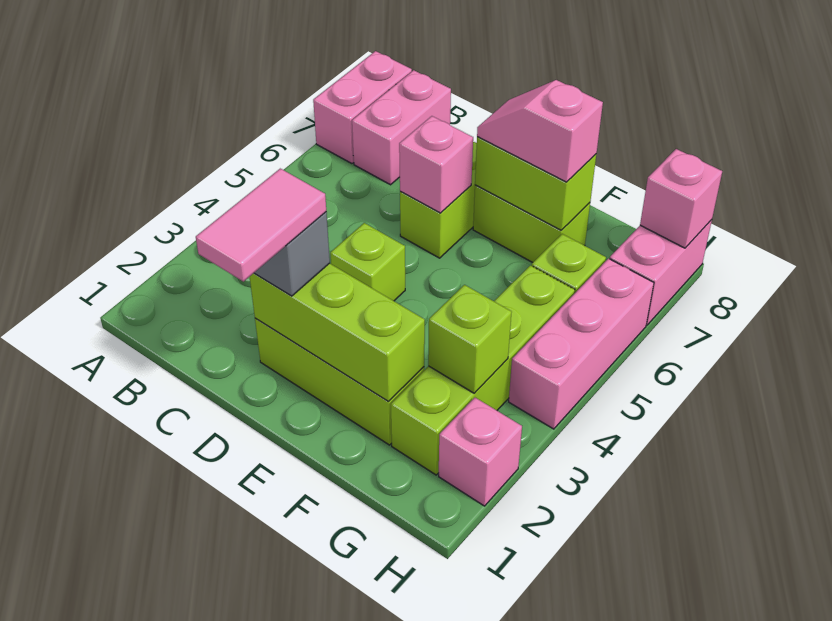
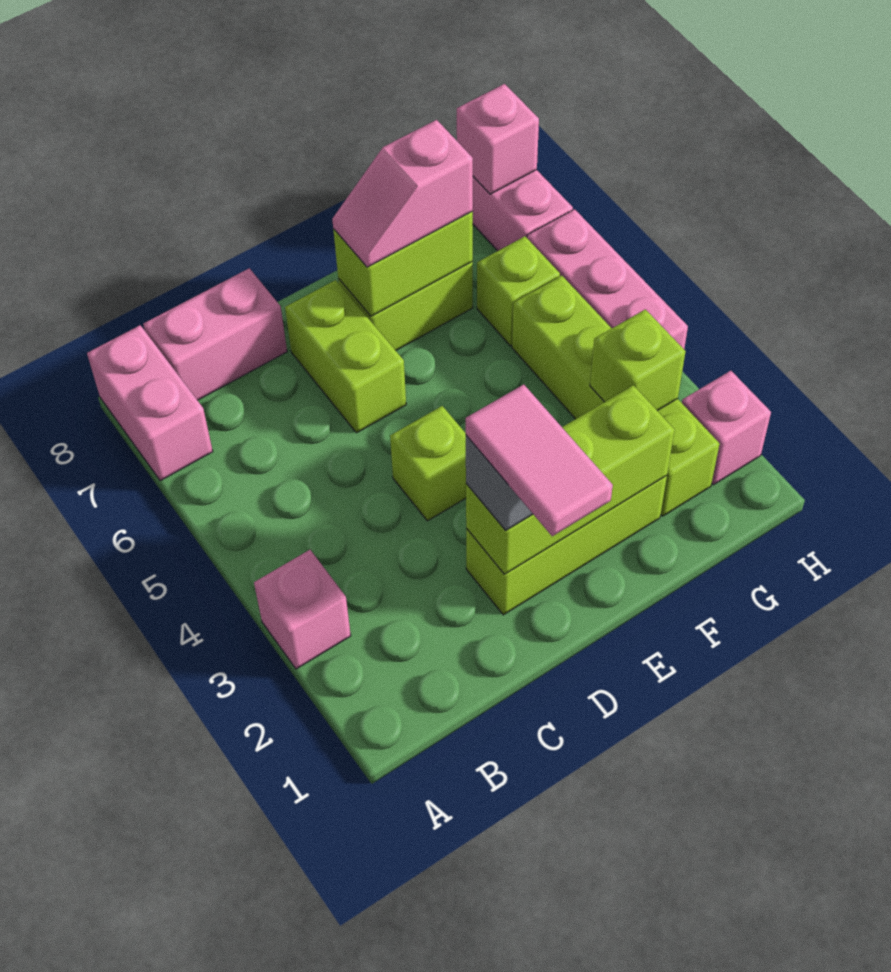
pink brick B7:B8 level 1 -> pink brick B8:C8 level 1
pink brick D6 level 2 -> pink brick A3 level 1

